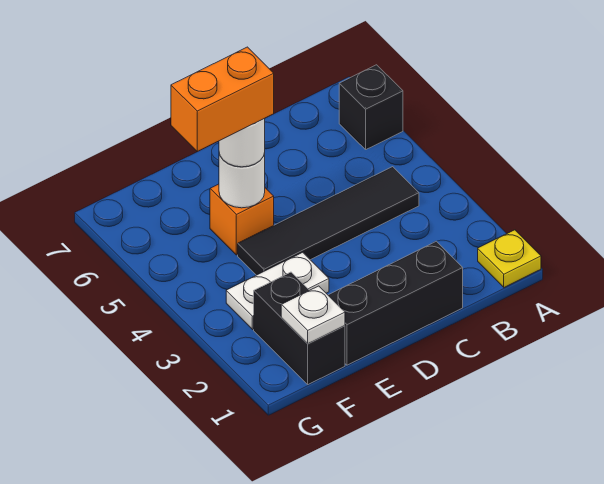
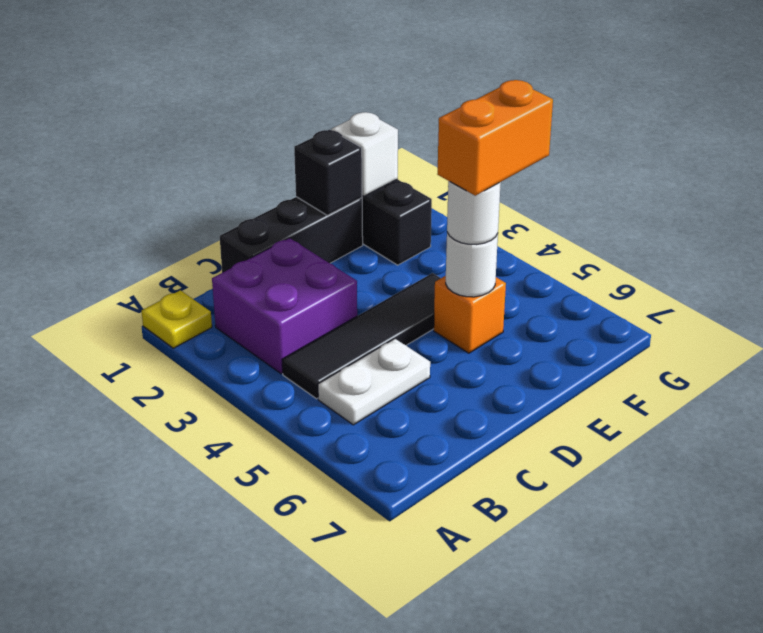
black brick A6 level 1 -> black brick E1 level 2
none -> purple brick B2:C3 level 1
white plate E3:F3 level 1 -> white plate B5:C5 level 1
white plate F1 level 2 -> white brick F1 level 2

